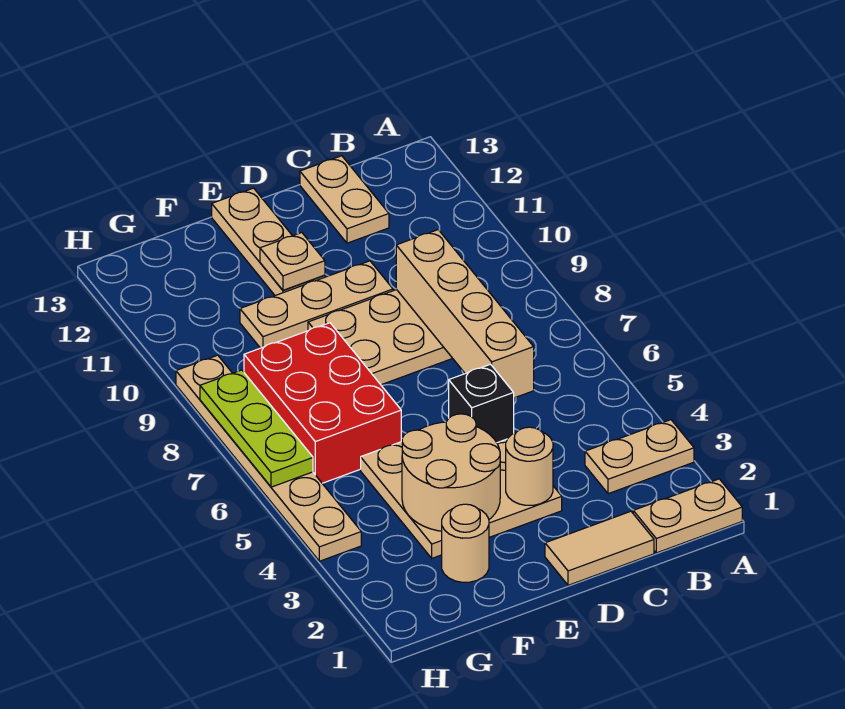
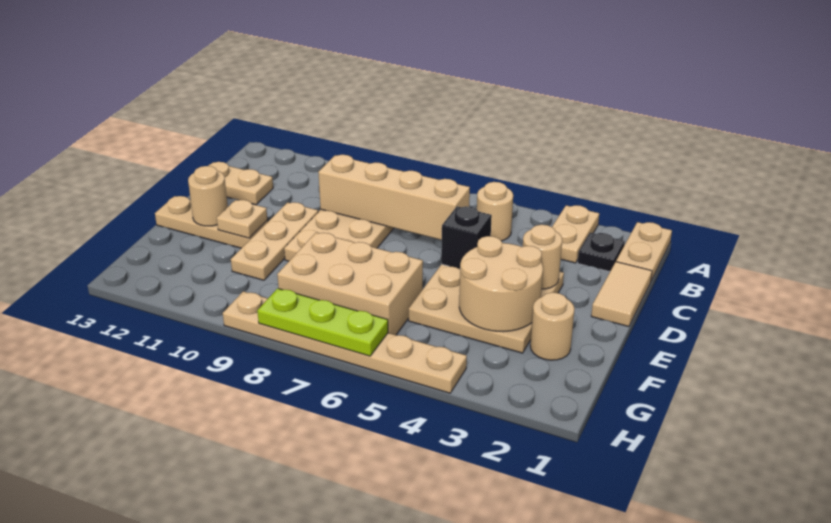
none -> black plate B2 level 1
none -> tan round brick B5 level 1
none -> tan round brick E12 level 2
red brick F6:G8 level 1 -> tan brick F6:G8 level 1

